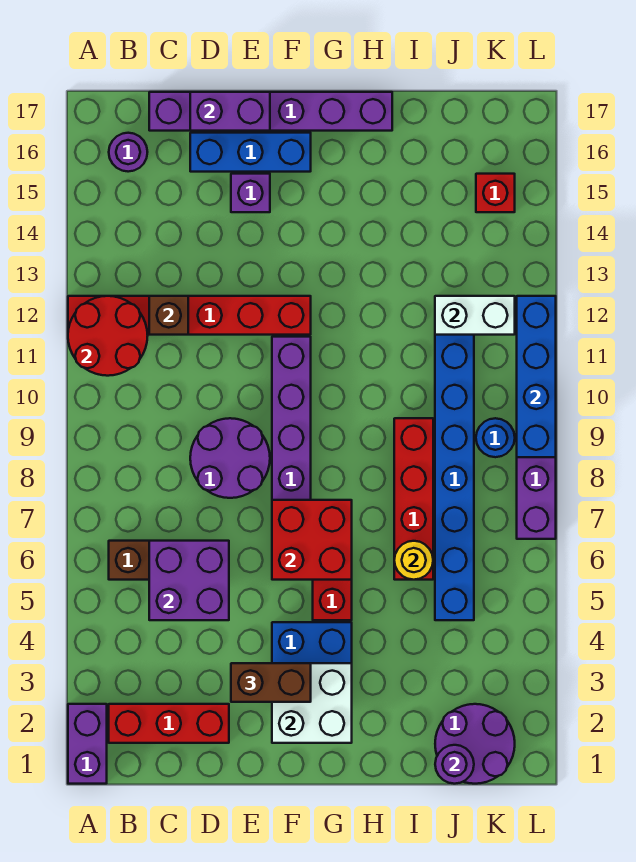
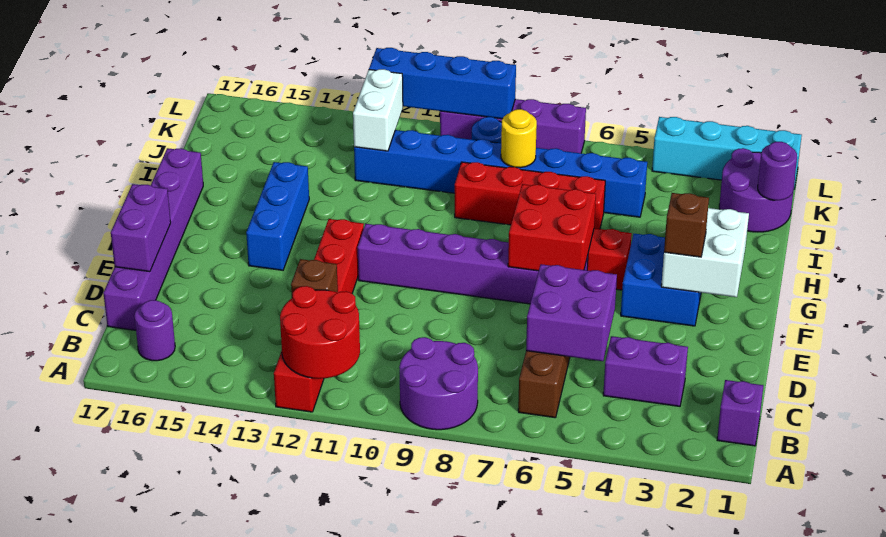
purple brick A1:A2 level 1 -> purple brick C3:C4 level 1
red brick B2:D2 level 1 -> none
purple round brick D8:E9 level 1 -> purple round brick A8:B9 level 1
blue brick D16:F16 level 1 -> blue brick F14:H14 level 1
brown brick E3:F3 level 3 -> brown brick F3 level 3
purple brick E15 level 1 -> purple brick B1 level 1
yellow round brick I6 level 2 -> yellow round brick J8 level 2
red brick K15 level 1 -> none
none -> cyan brick L1:L4 level 1

